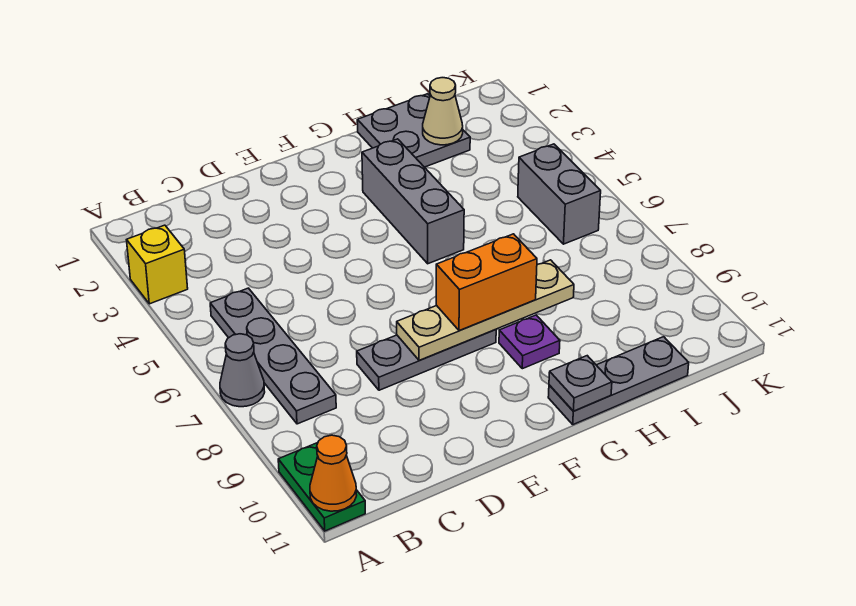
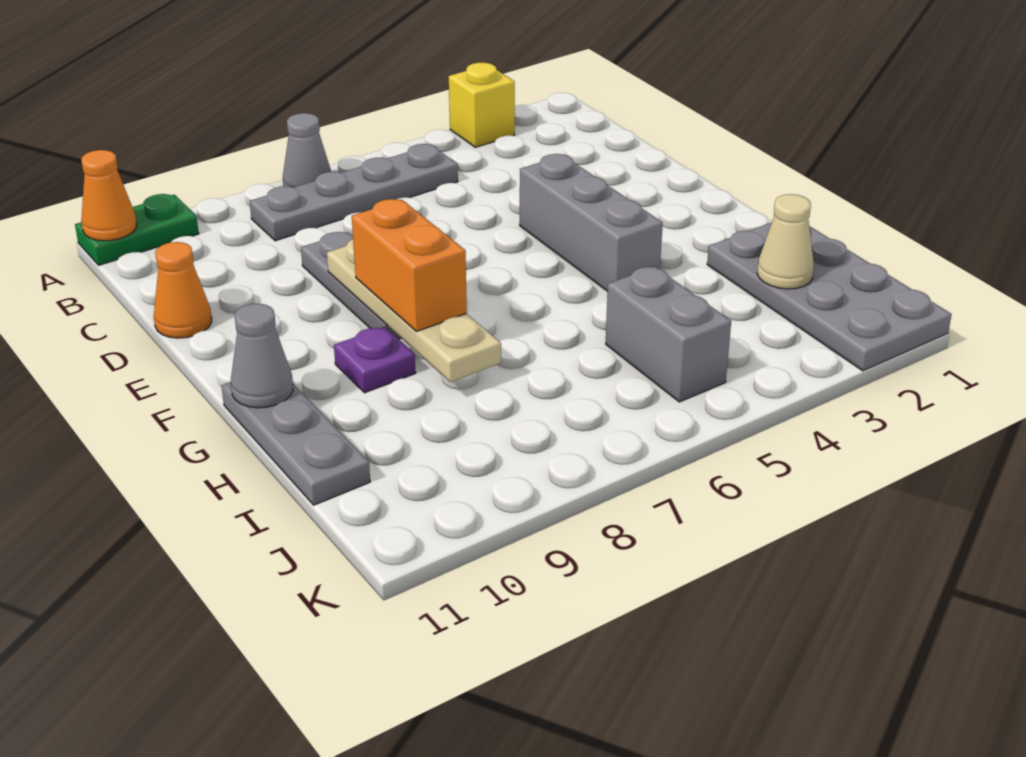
none -> orange cone D11 level 1
grey brick G3:G5 level 1 -> grey brick E4:G4 level 1
grey plate G11 level 2 -> grey cone G11 level 2
grey plate H1:I2 level 1 -> grey plate H1:K2 level 1
grey brick J5:J6 level 1 -> grey brick I5:J5 level 1

